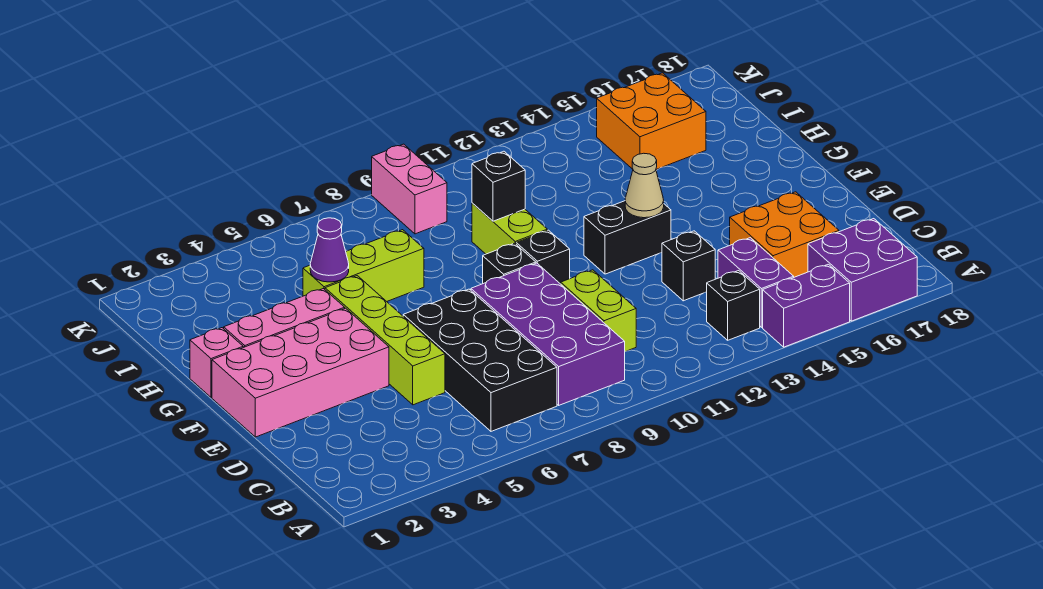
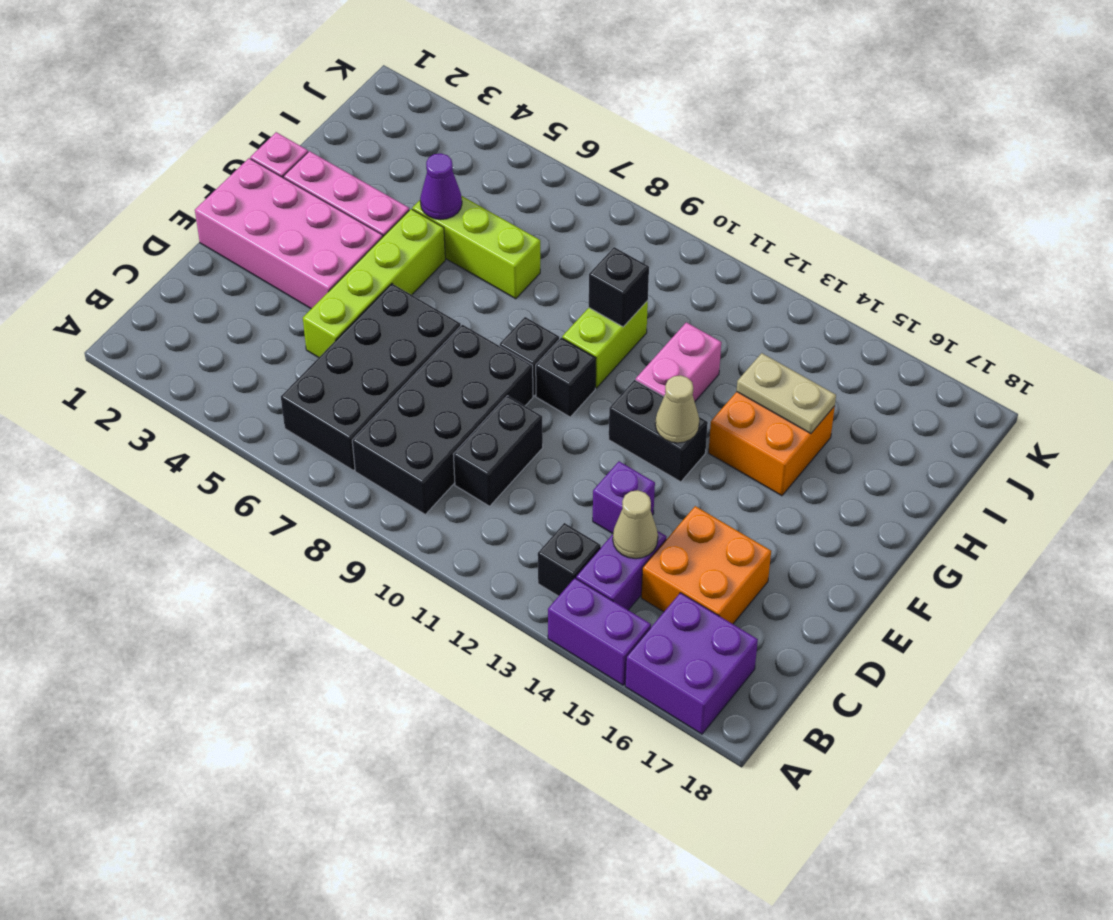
purple brick B8:E9 level 1 -> black brick B8:E9 level 1
lime brick C10:D10 level 1 -> black brick C10:D10 level 1
none -> tan cone C14 level 2
black brick D13 level 1 -> purple brick D13 level 1
none -> tan plate H14:H15 level 2
orange brick I15:J16 level 1 -> orange brick G14:H15 level 1
pink brick J9:K9 level 1 -> pink brick G12:H12 level 1

